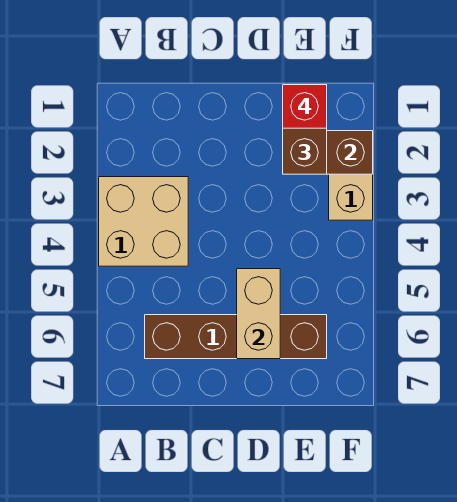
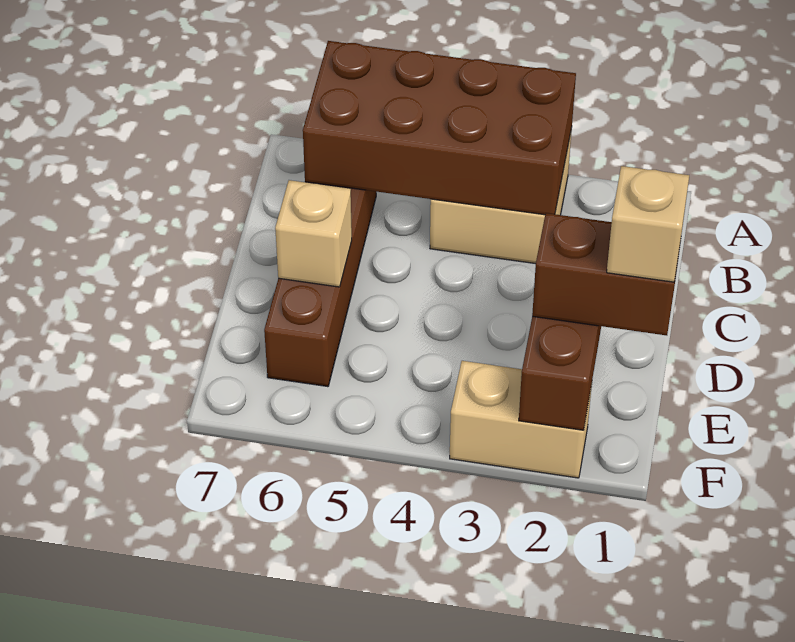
none -> brown brick A3:B6 level 2
tan brick D5:D6 level 2 -> tan brick D6 level 2
red brick E1 level 4 -> tan brick E1 level 4

